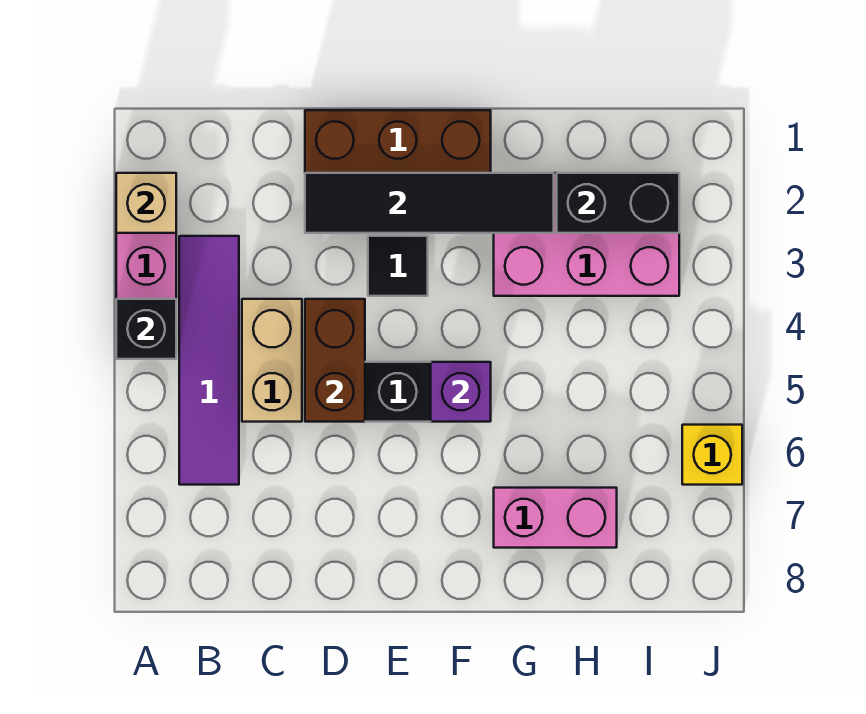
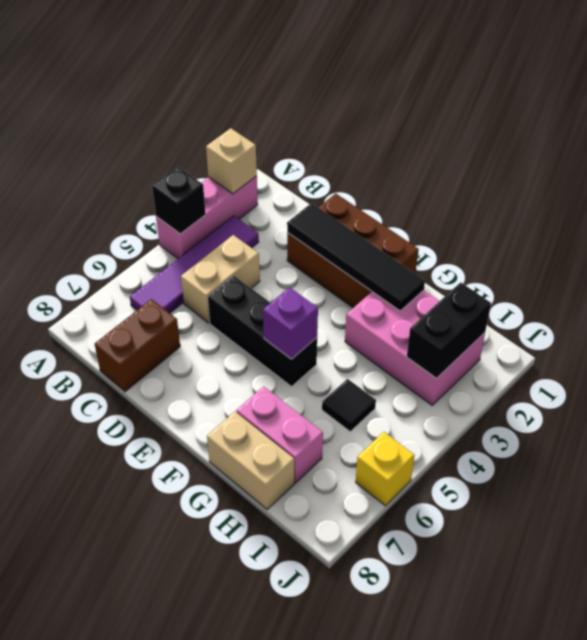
brown brick D4:D5 level 2 -> brown brick C7:C8 level 1
black tile E3 level 1 -> black tile H5 level 1
none -> tan brick G8:H8 level 1
black brick H2:I2 level 2 -> black brick I2:I3 level 2

